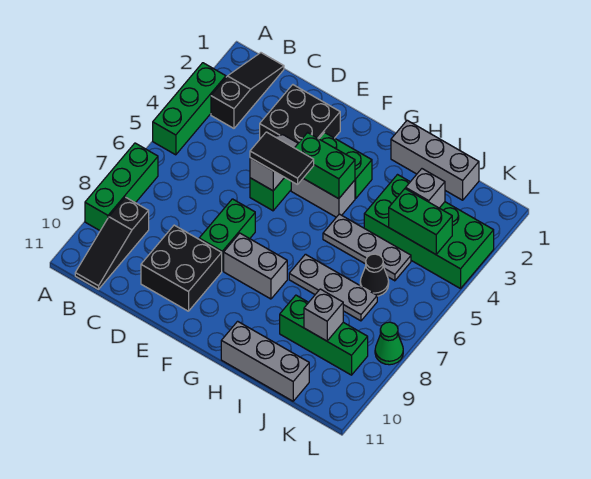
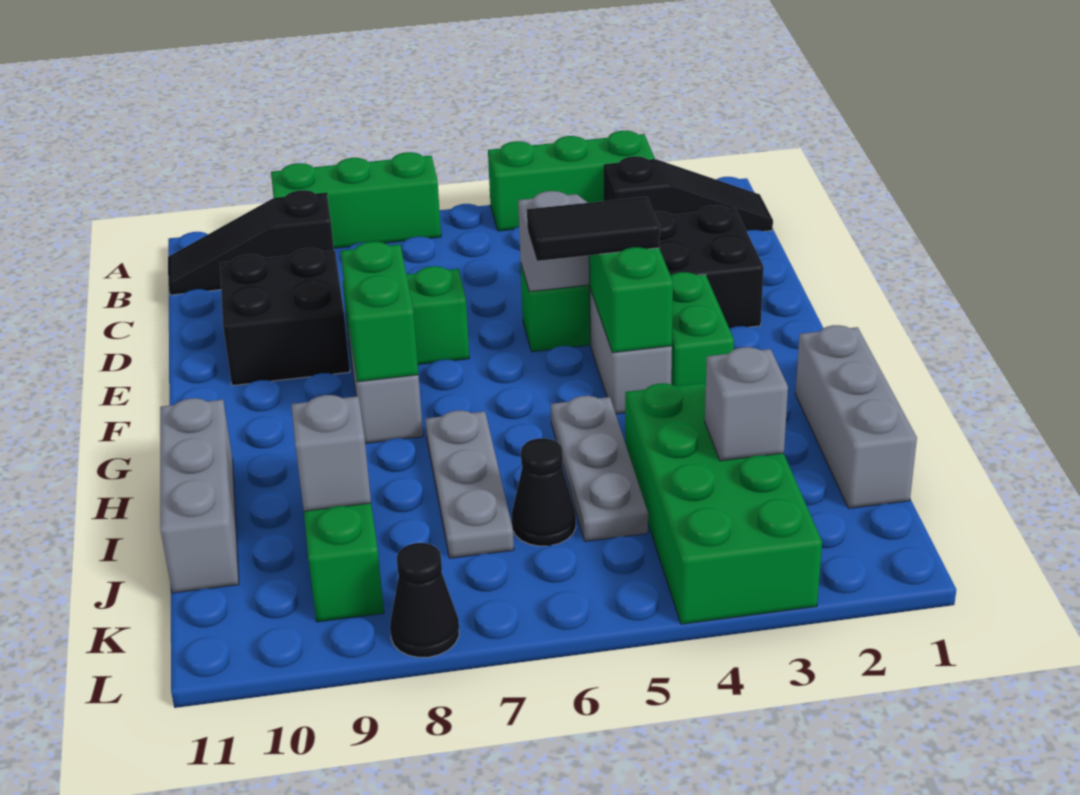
black tile E5:F5 level 3 -> black tile F4:F5 level 3
green brick J4:K4 level 2 -> green brick F8:G8 level 2
green cone L8 level 1 -> black cone L8 level 1

